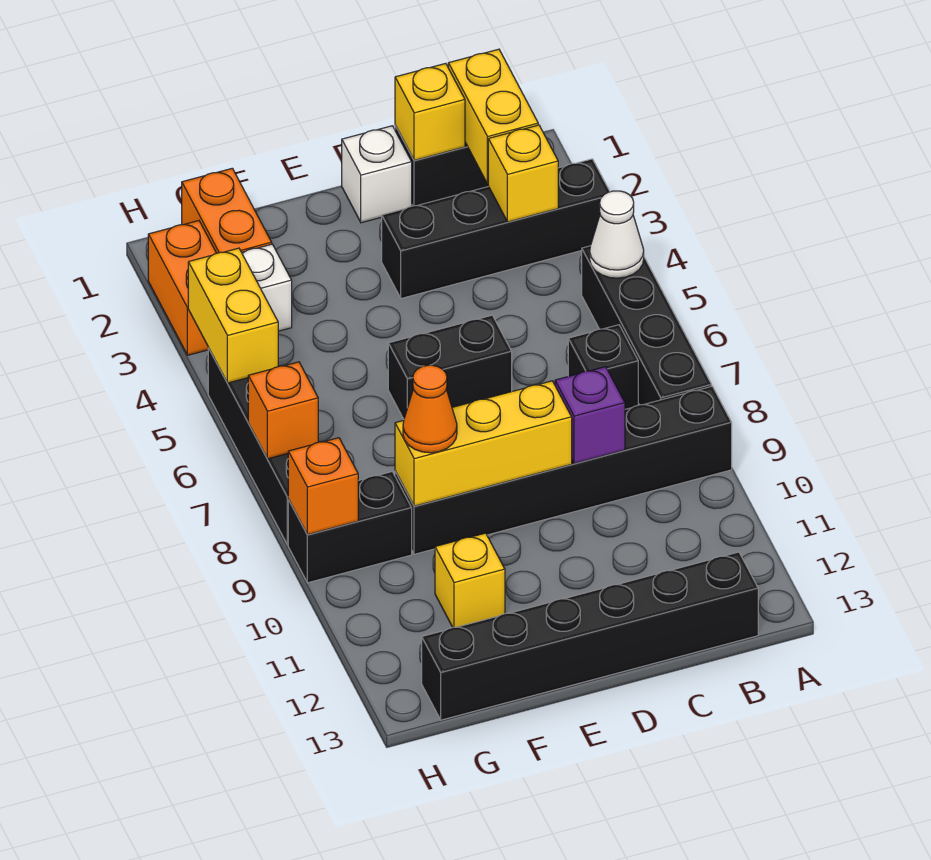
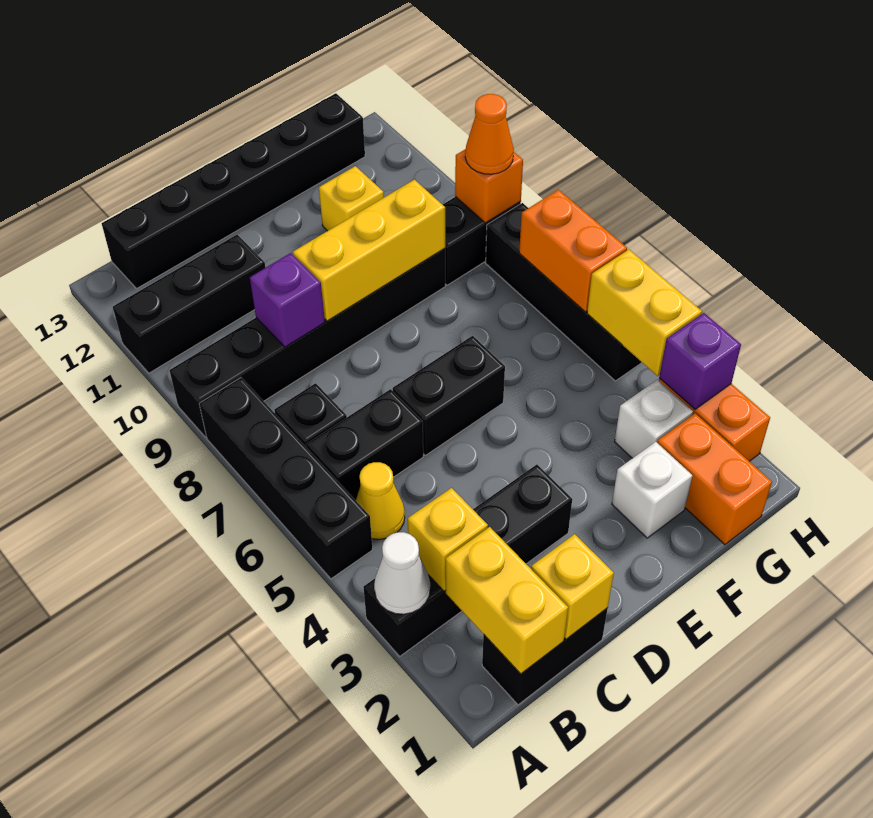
white cone A5 level 2 -> white cone A3 level 2
none -> black brick A11:C11 level 1
none -> yellow cone B5 level 1
none -> black brick B6:C6 level 1
white brick D1 level 1 -> white brick F2 level 1
orange cone F9 level 3 -> orange cone H9 level 3
none -> purple brick H3 level 2
orange brick H7 level 2 -> orange brick H6:H7 level 2

